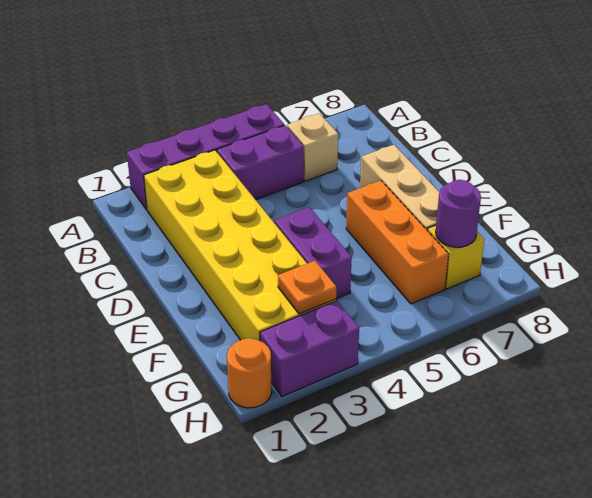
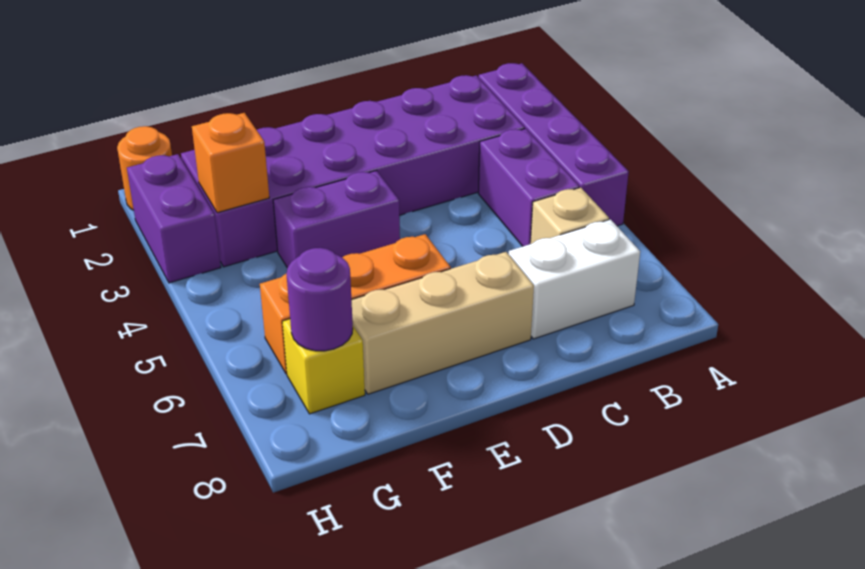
yellow brick B2:G3 level 1 -> purple brick B2:G3 level 1
none -> white brick B7:C7 level 1
orange plate G3 level 2 -> orange brick G3 level 2

